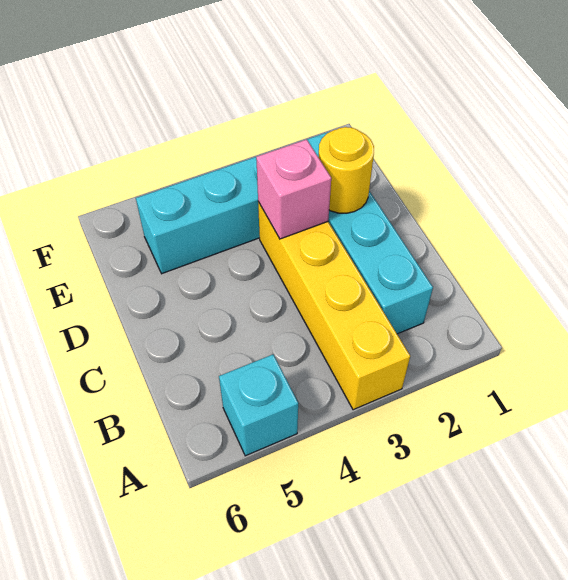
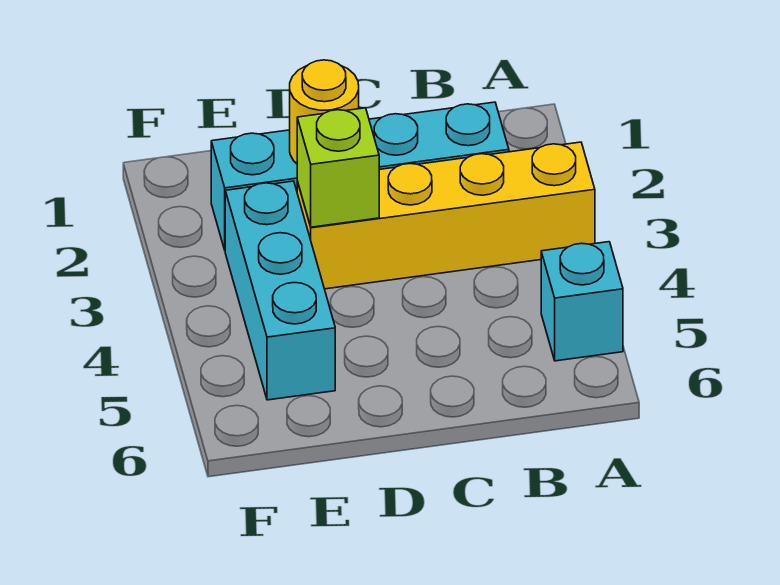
pink brick D3 level 2 -> lime brick D3 level 2

